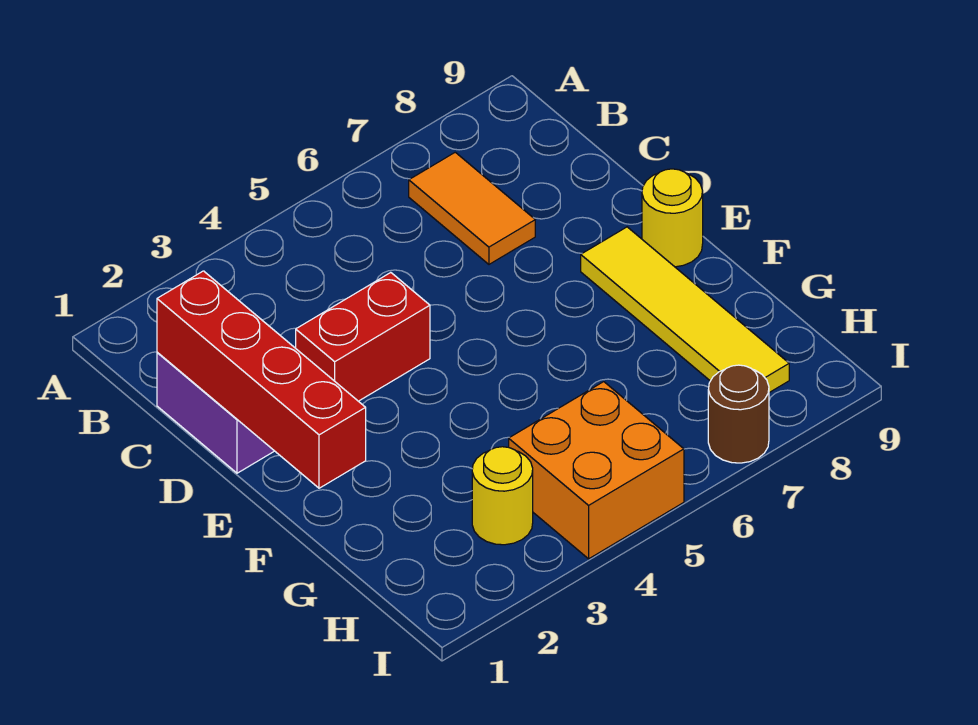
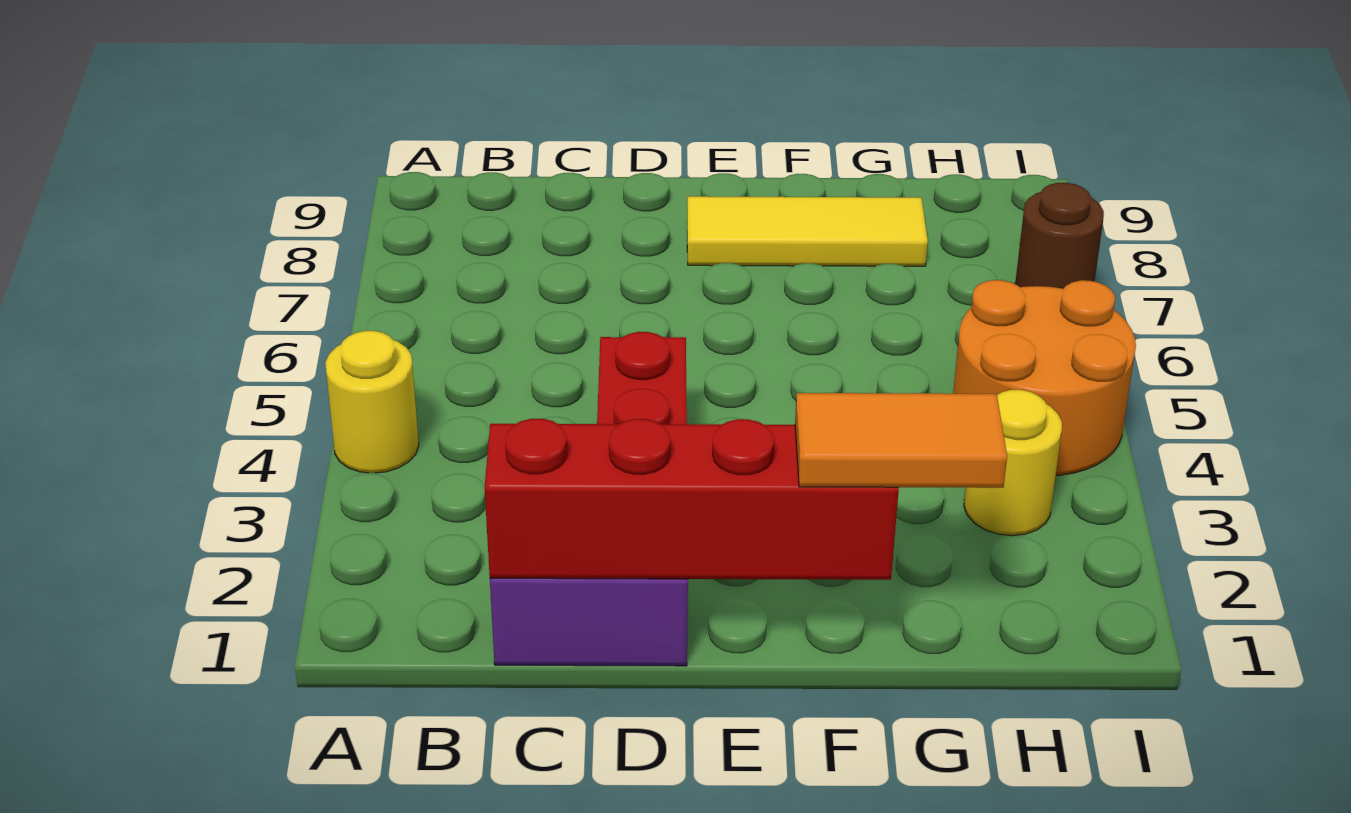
orange tile B7:C7 level 1 -> orange tile F1:G1 level 3
yellow tile E8:H8 level 1 -> yellow tile E8:G8 level 1
yellow round brick E9 level 1 -> yellow round brick A4 level 1
orange brick H4:I5 level 1 -> orange round brick H4:I5 level 1

